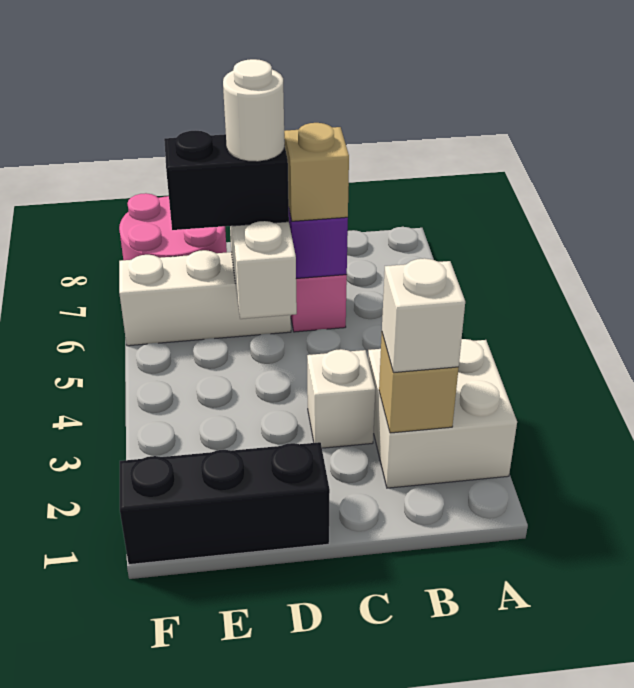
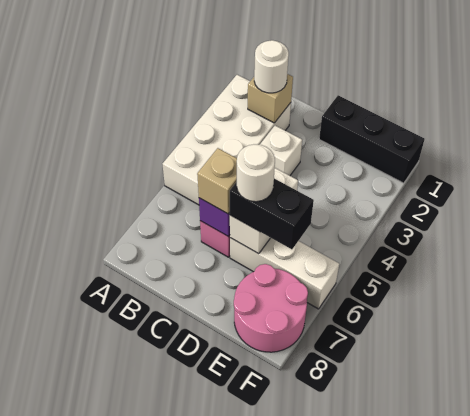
white brick A2:B3 level 1 -> white brick A2:B5 level 1
white brick B2 level 3 -> white round brick B2 level 3

